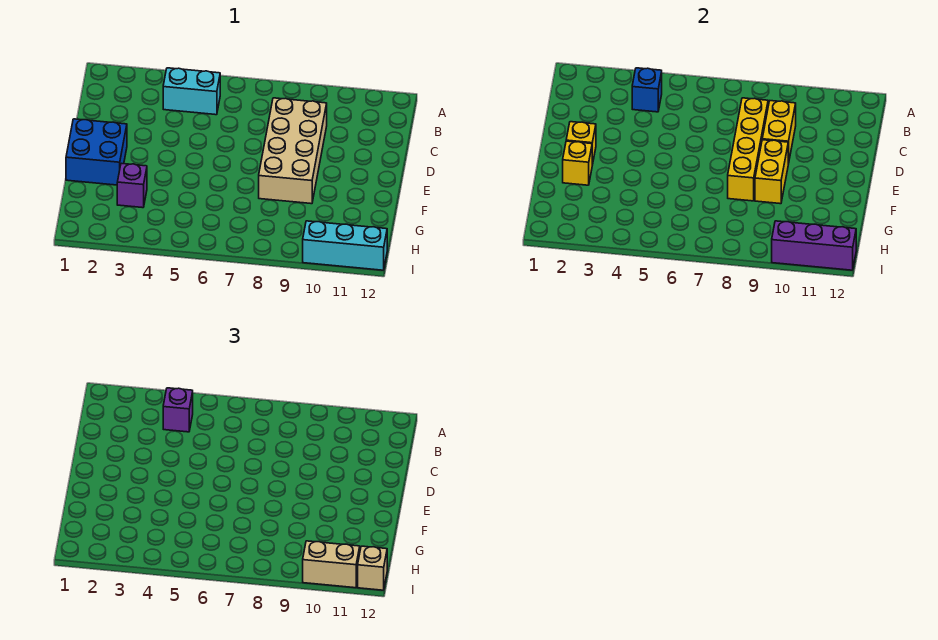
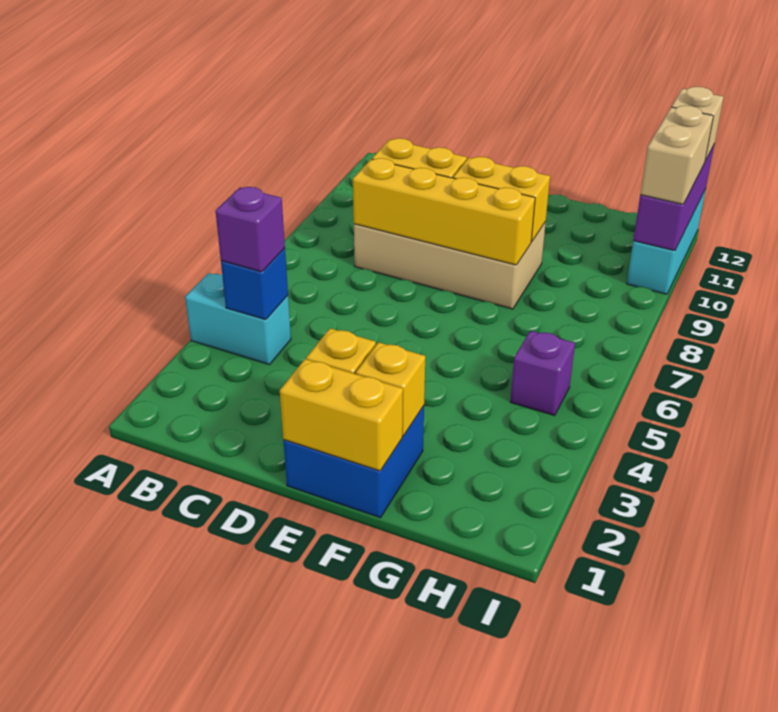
cyan brick B4:B5 level 1 -> cyan brick A4:B4 level 1
none -> yellow brick E1:F1 level 2
purple brick G3 level 1 -> purple brick H5 level 1

